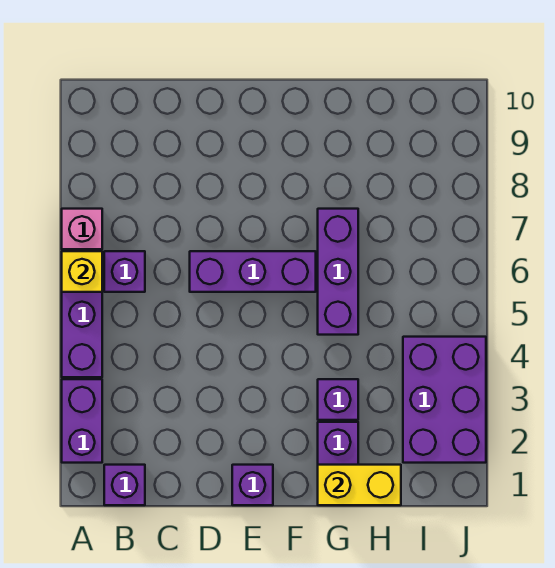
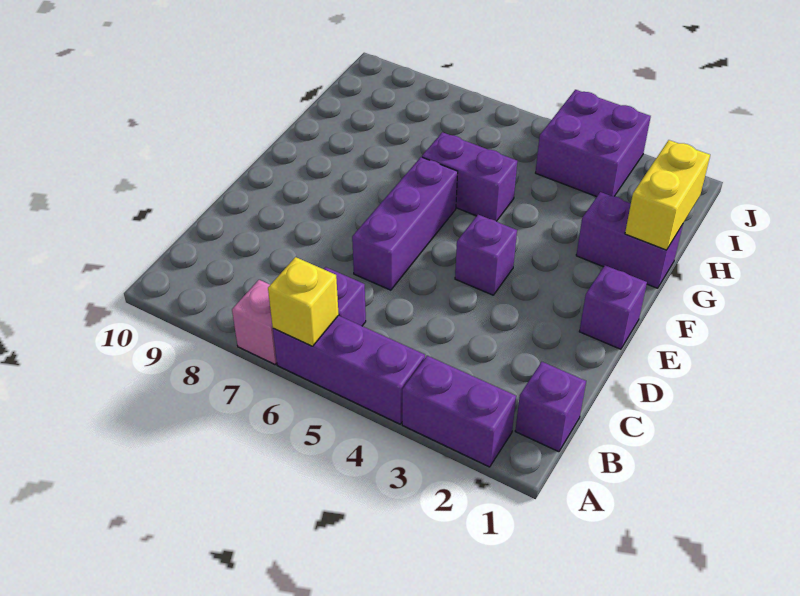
purple brick G3 level 1 -> purple brick E4 level 1
purple brick G5:G7 level 1 -> purple brick G5:G6 level 1
purple brick I2:J4 level 1 -> purple brick I3:J4 level 1

